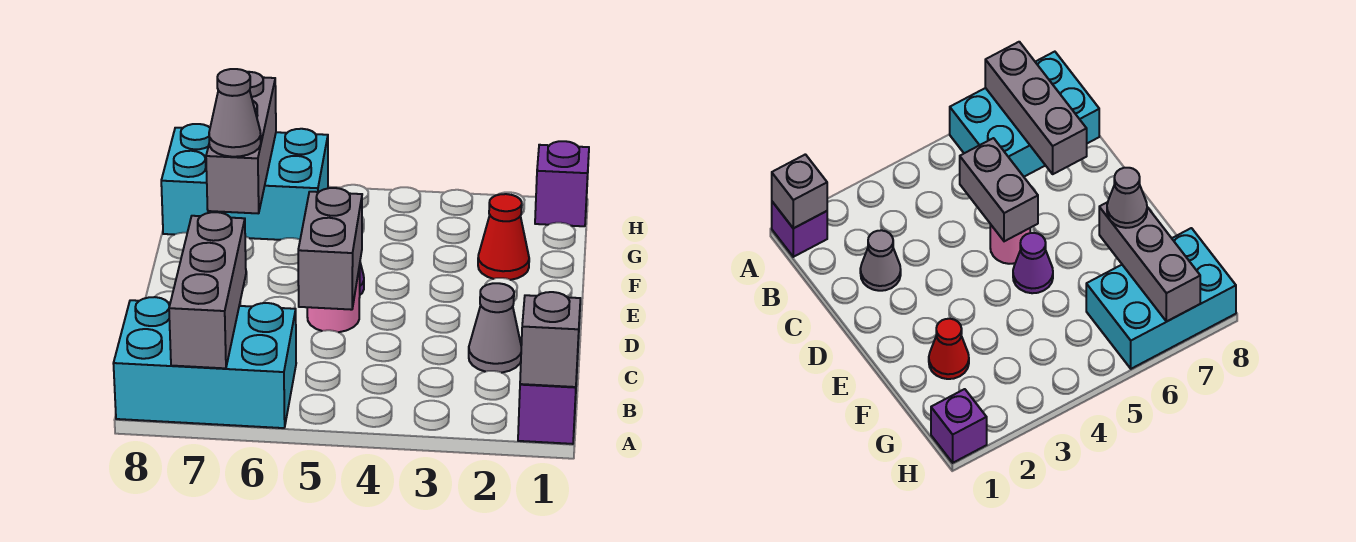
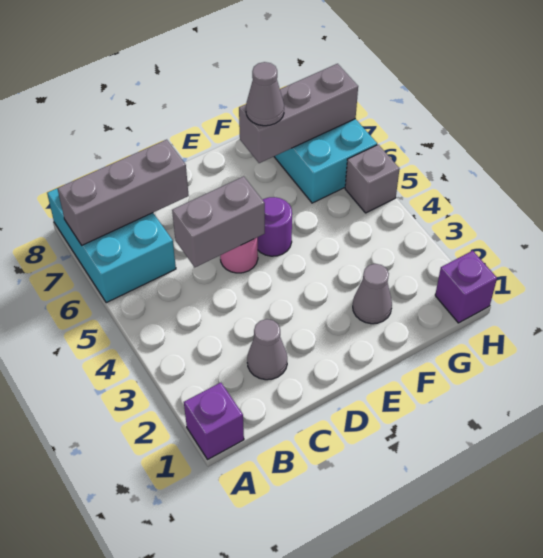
grey brick A1 level 2 -> grey brick H5 level 1
purple cone E5 level 1 -> purple round brick E5 level 1
red cone F2 level 1 -> grey cone F2 level 1

